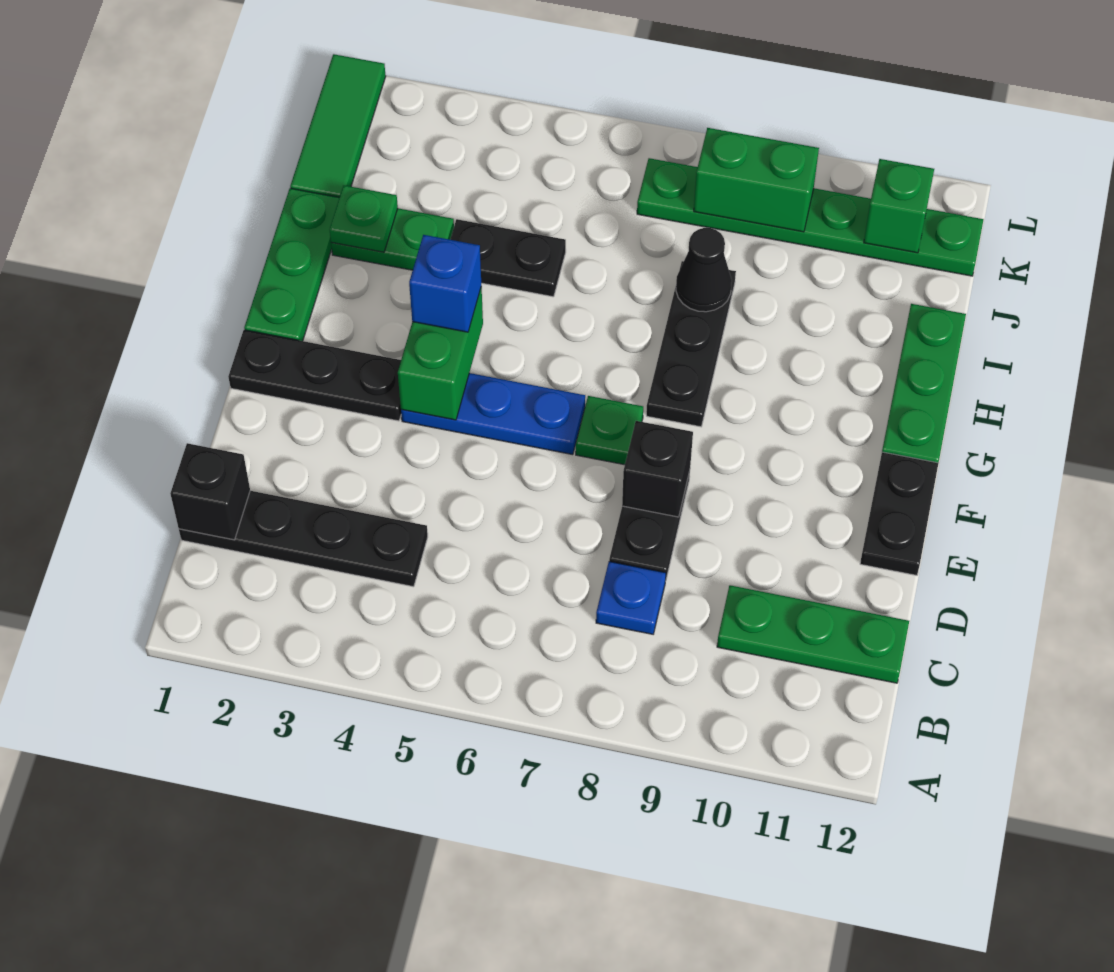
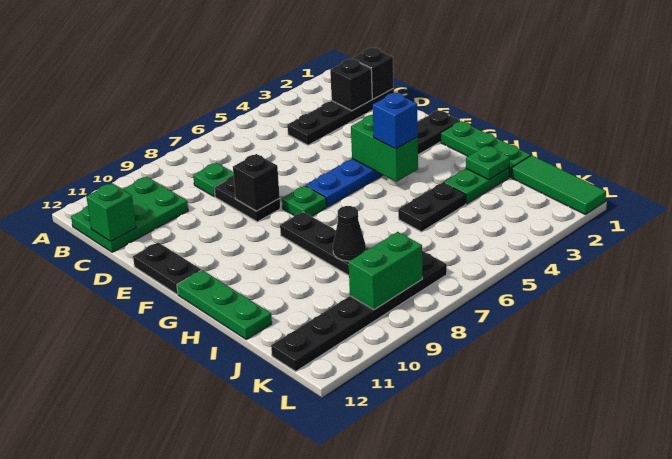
none -> black brick C2 level 2
blue plate C8 level 1 -> green plate C8 level 1
green plate C10:C12 level 1 -> green plate B10:C12 level 1
green plate K7:K12 level 1 -> black plate K7:K12 level 1
green brick K11 level 2 -> green brick C12 level 2

